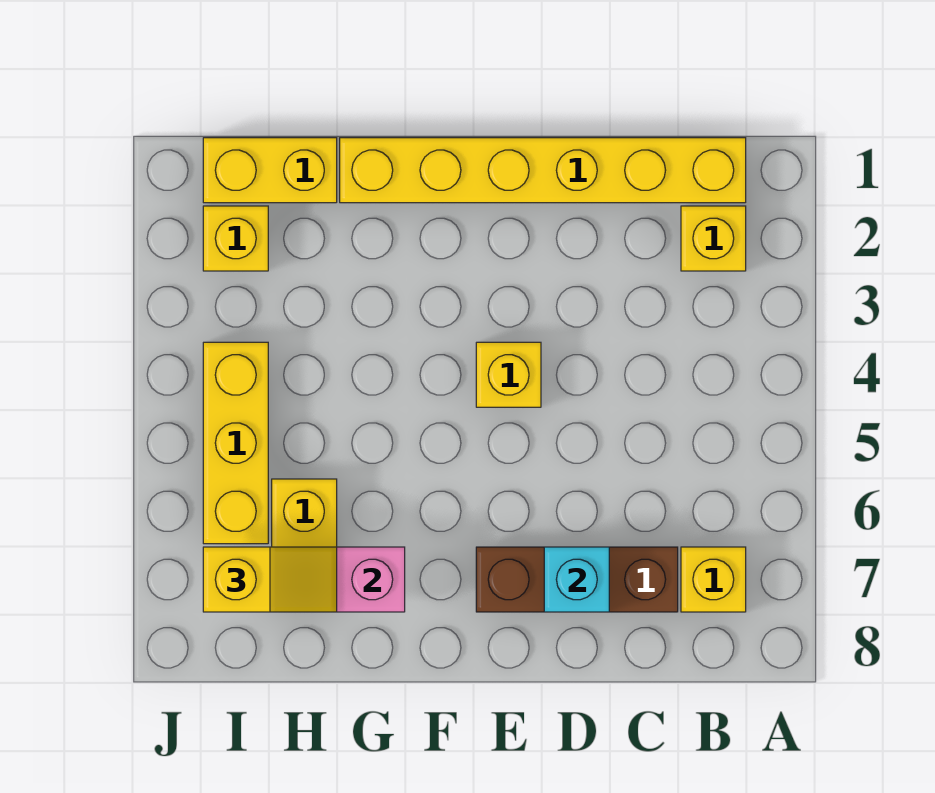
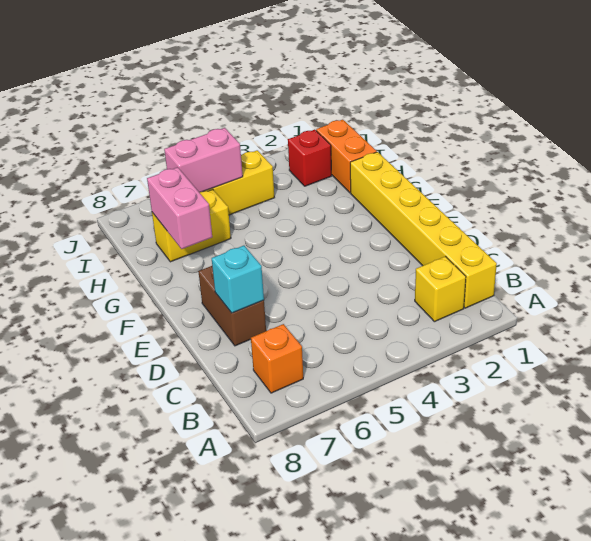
yellow brick B7 level 1 -> orange brick B7 level 1
brown brick C7:E7 level 1 -> brown brick D7:E7 level 1
yellow brick E4 level 1 -> none
yellow brick H1:I1 level 1 -> orange brick H1:I1 level 1
yellow slope H7:I7 level 3 top I -> none
yellow brick I2 level 1 -> red brick I2 level 1
none -> pink brick I5:I6 level 2

